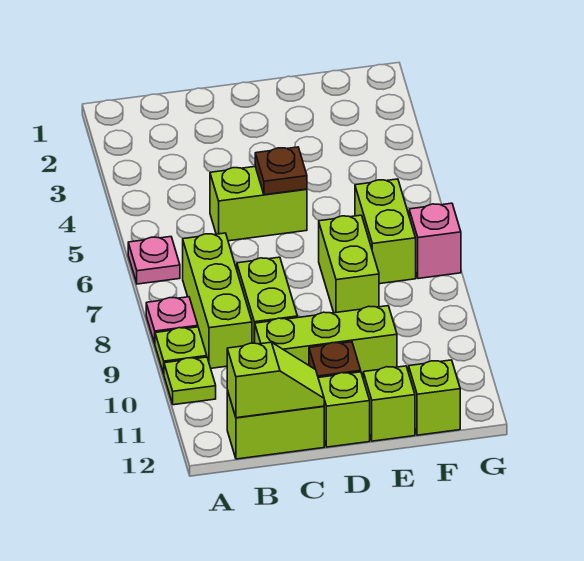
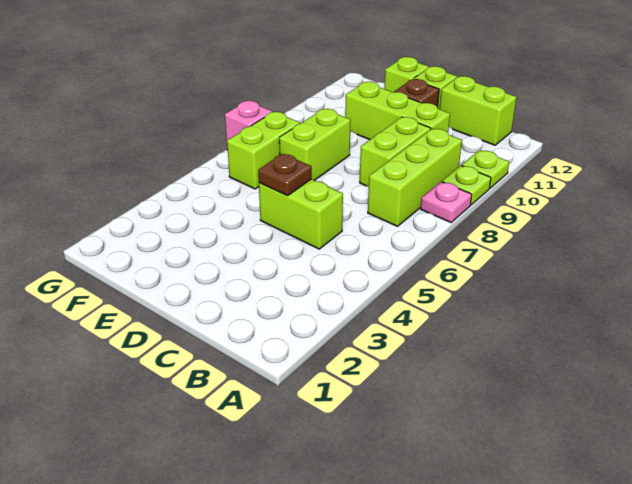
pink plate A6 level 1 -> none
lime slope B12:C12 level 2 top B -> none
lime brick F12 level 1 -> none

